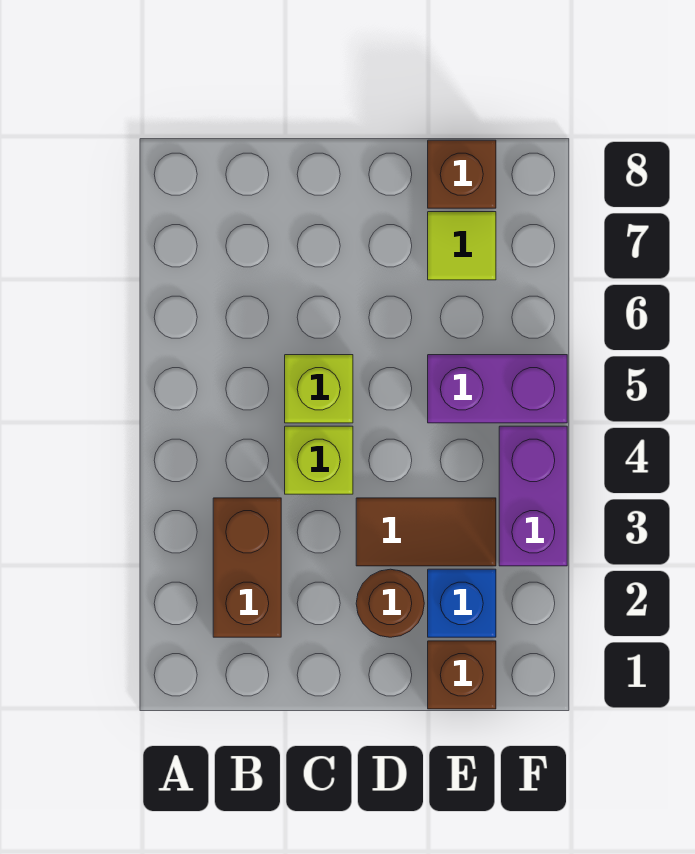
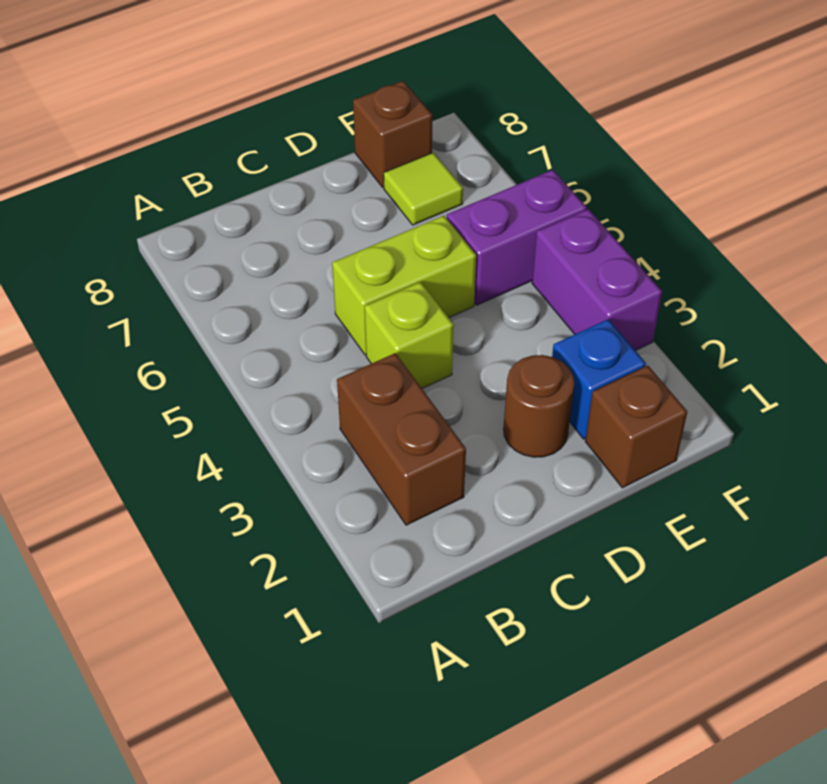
lime brick C5 level 1 -> lime brick C5:D5 level 1
brown tile D3:E3 level 1 -> none

